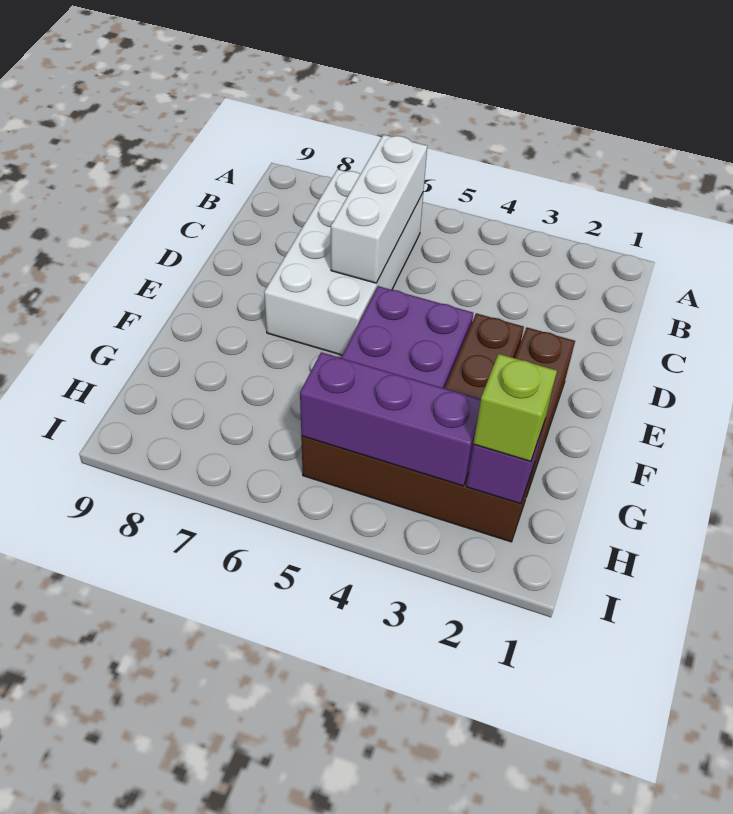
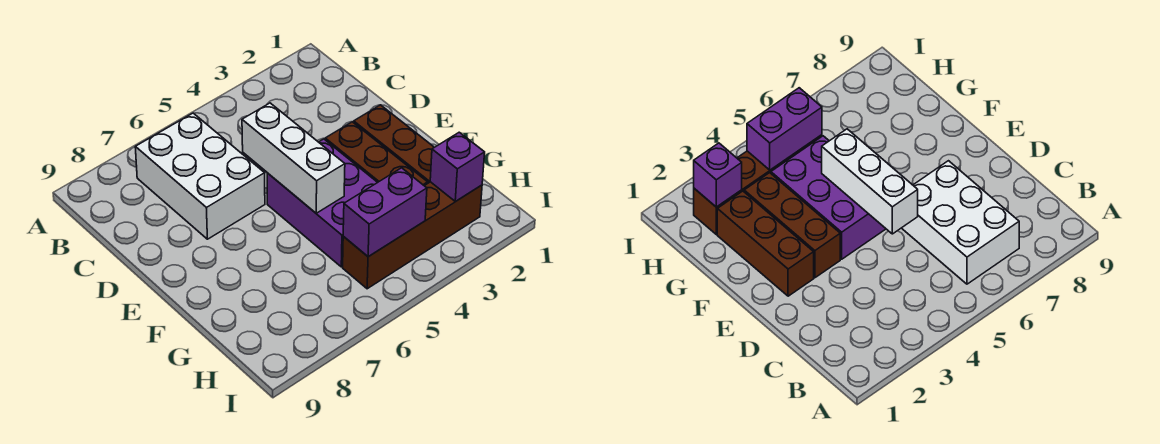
white brick B6:E7 level 1 -> white brick B6:D7 level 1
white brick B6:D6 level 2 -> white brick D5:F5 level 2
lime brick H2 level 3 -> none
purple brick H3:H5 level 2 -> purple brick H4:H5 level 2

